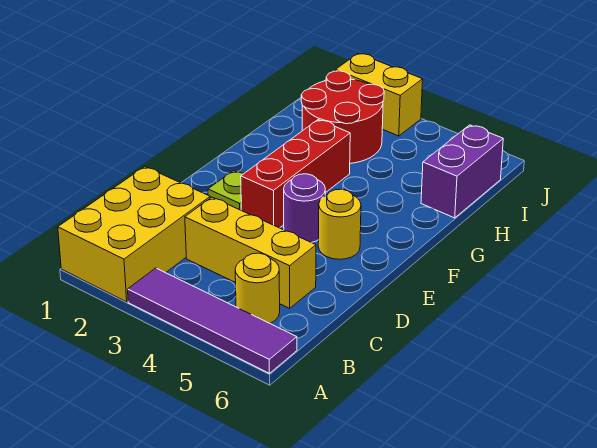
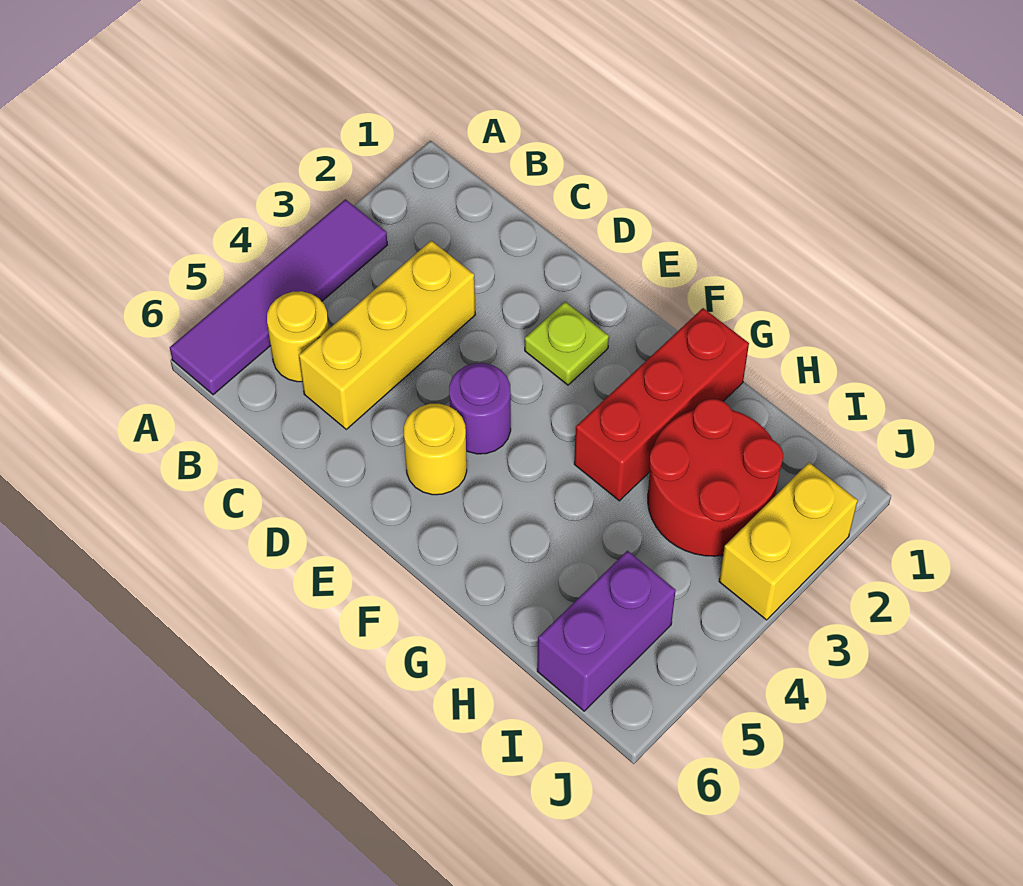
yellow brick A1:C2 level 1 -> none
red brick E3:G3 level 1 -> red brick G1:G3 level 1
purple brick H6:I6 level 1 -> purple brick I5:I6 level 1

